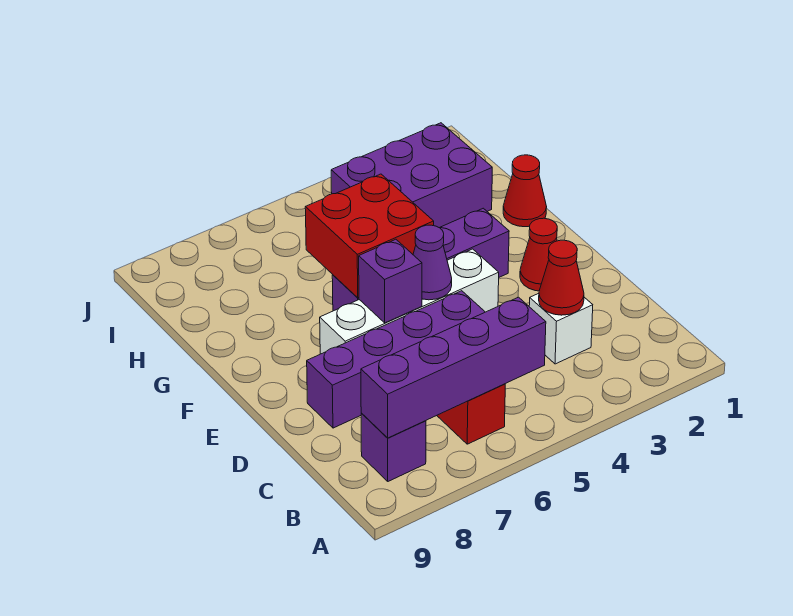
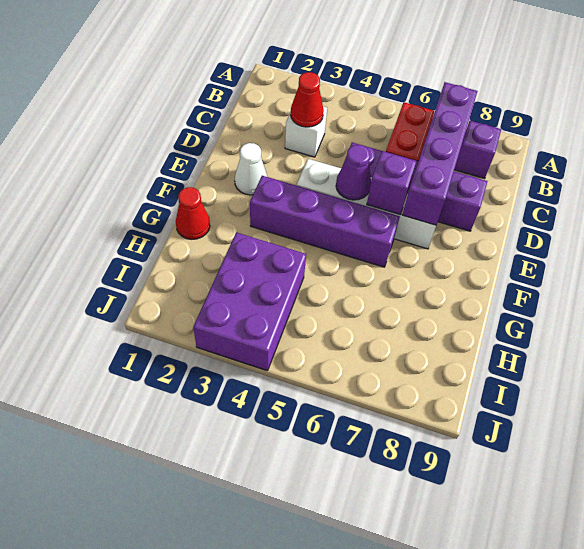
purple brick B5:B8 level 2 -> purple brick B7:E7 level 2
red cone E2 level 1 -> white cone E2 level 1
red brick F5:G6 level 2 -> none
purple brick H2:I4 level 1 -> purple brick H3:J4 level 1

